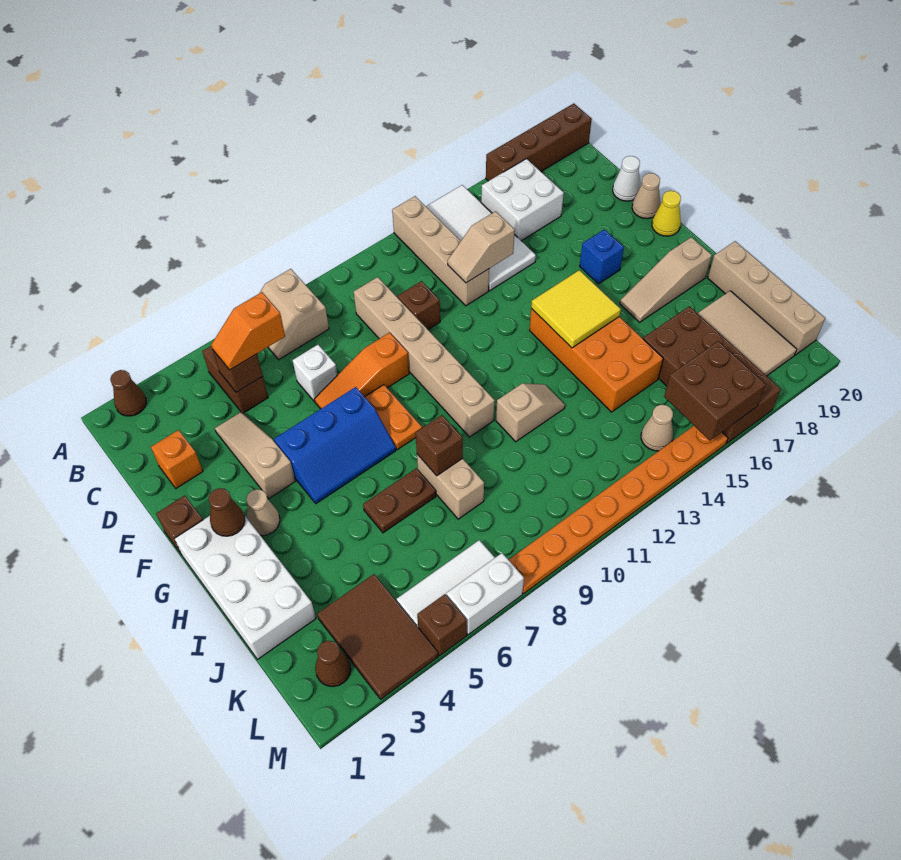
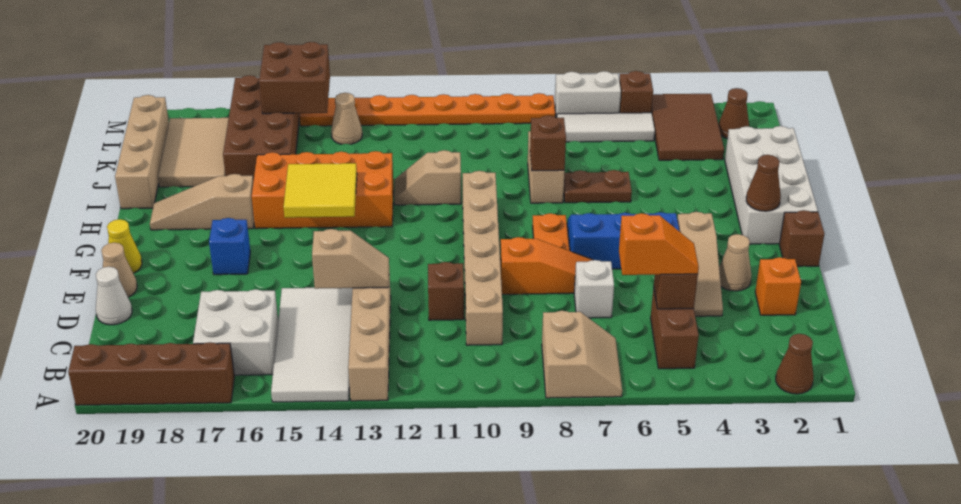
tan cone G3 level 1 -> tan cone E3 level 1
orange brick G14:J15 level 1 -> orange brick H13:I16 level 1
tan slope H17:H19 level 1 top 19 -> tan slope H17:H19 level 1 top 17

